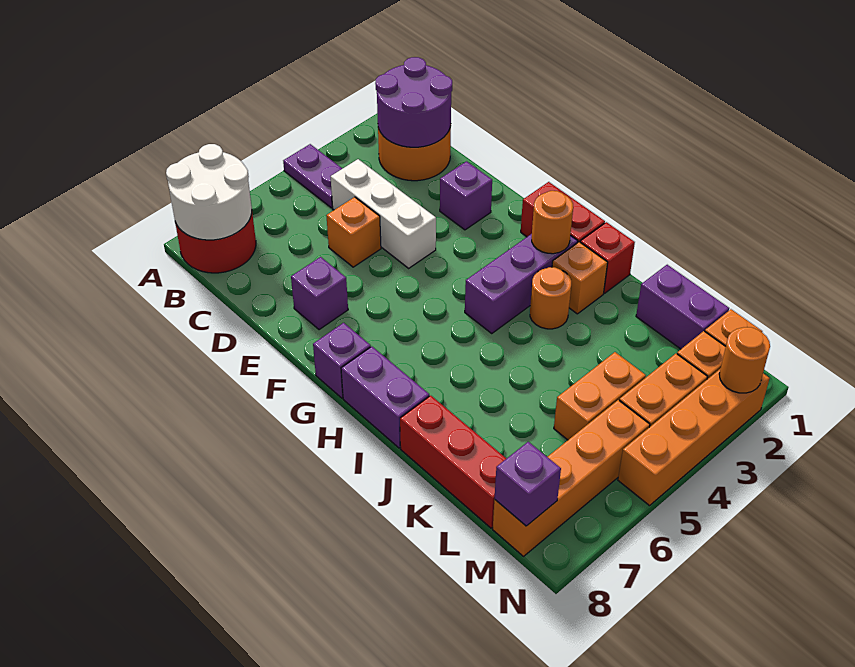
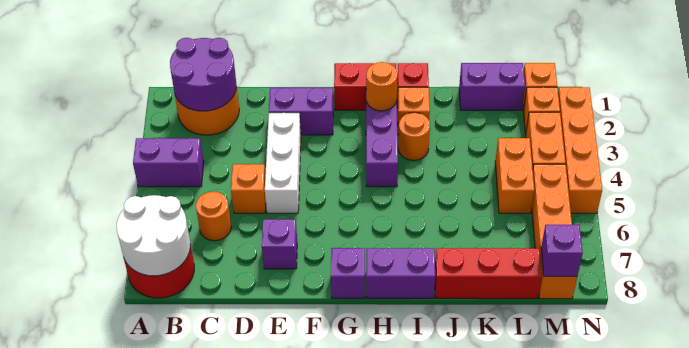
purple plate A4:B4 level 1 -> purple brick A4:B4 level 1
white brick C4:E4 level 1 -> white brick E3:E5 level 1
purple brick E2 level 1 -> purple brick E2:F2 level 1
orange round brick N2 level 2 -> orange round brick C6 level 1

